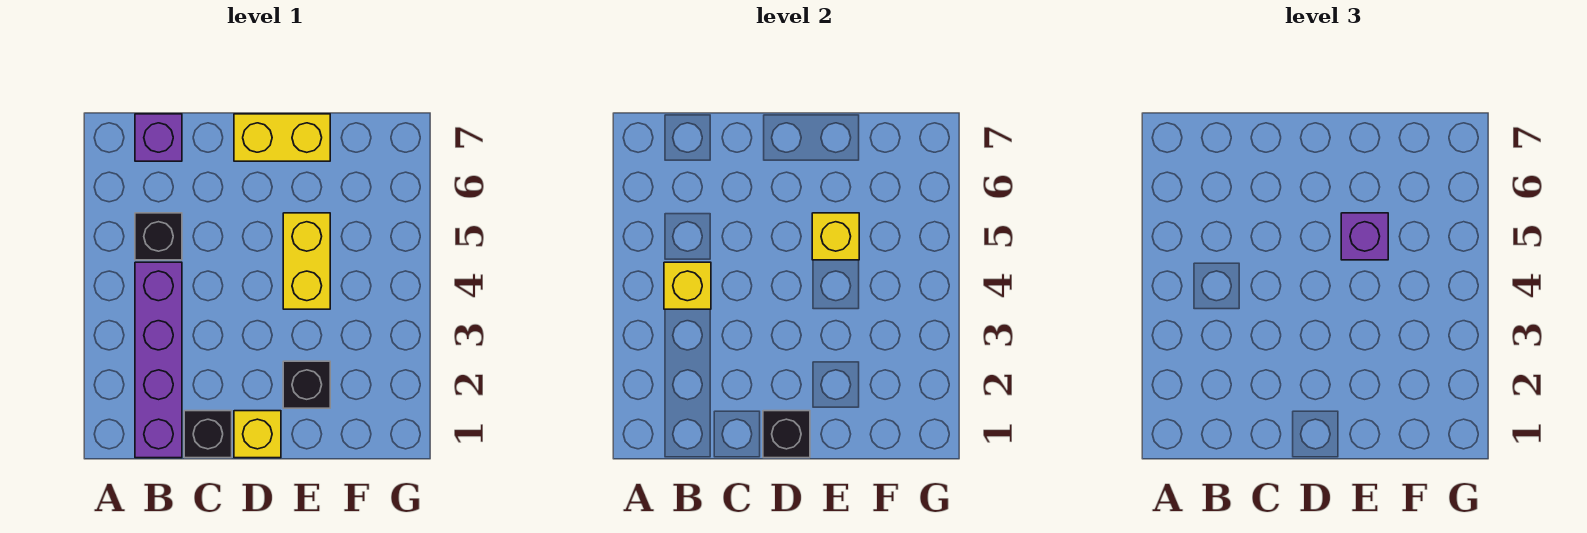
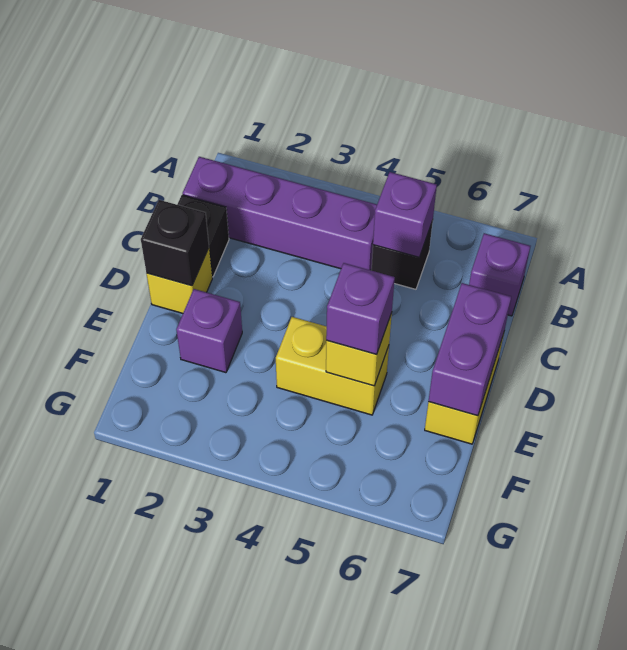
yellow brick B4 level 2 -> none
none -> purple brick B5 level 2
none -> purple brick D7:E7 level 2
black brick E2 level 1 -> purple brick E2 level 1

